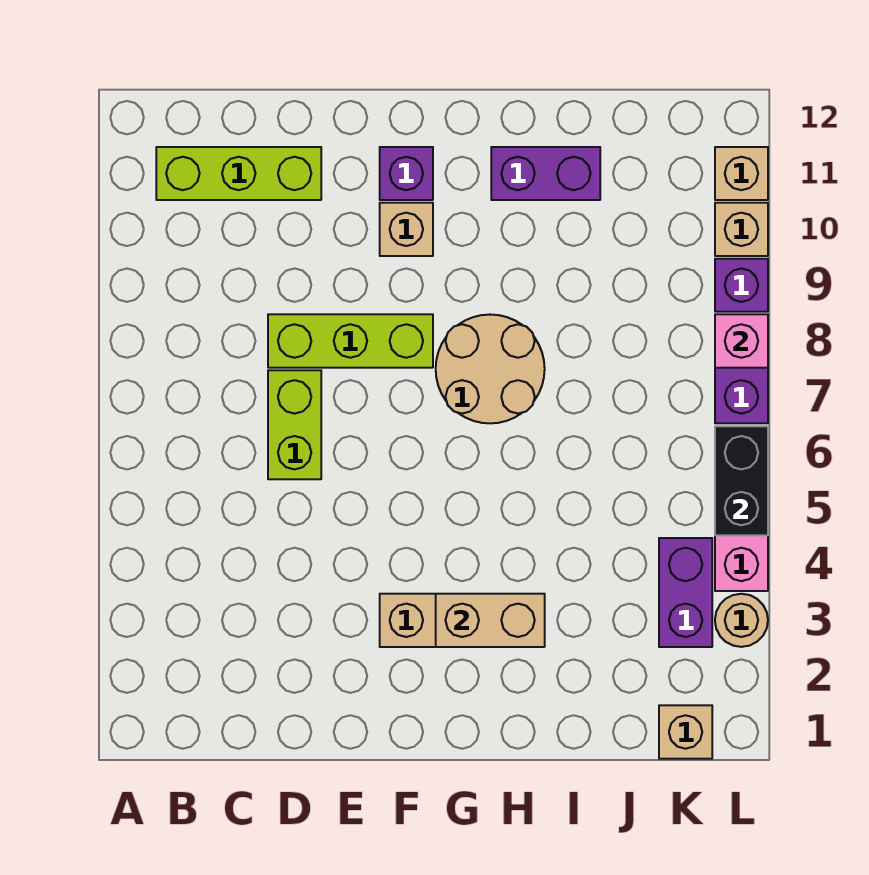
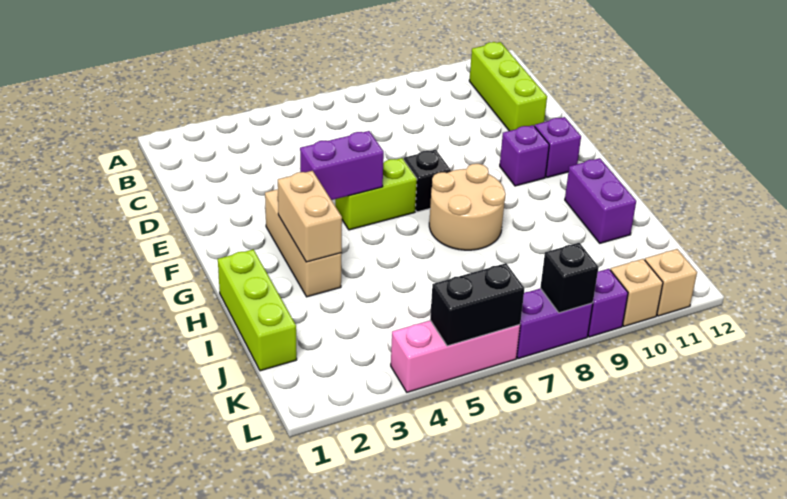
lime brick D6:D7 level 1 -> lime brick F5:F6 level 1
lime brick D8:F8 level 1 -> lime brick H1:J1 level 1
none -> black brick F7 level 1
tan brick F10 level 1 -> purple brick F10 level 1
tan brick K1 level 1 -> none
purple brick K3:K4 level 1 -> purple brick F4:F5 level 2
tan round brick L3 level 1 -> none
pink brick L8 level 2 -> black brick L8 level 2

